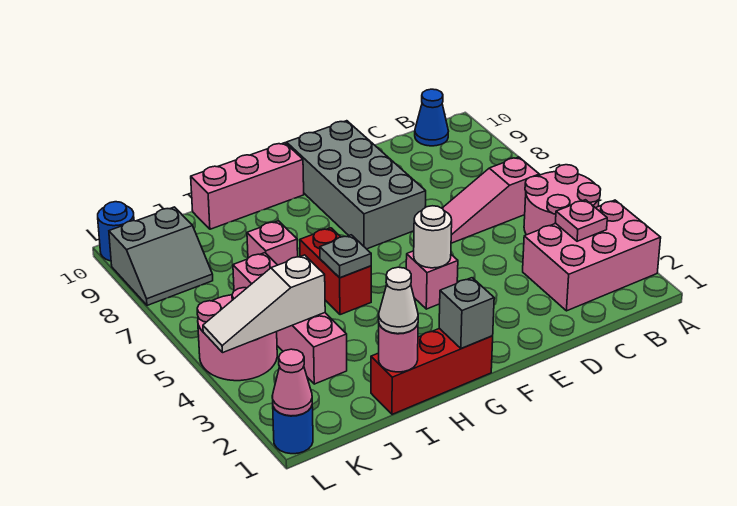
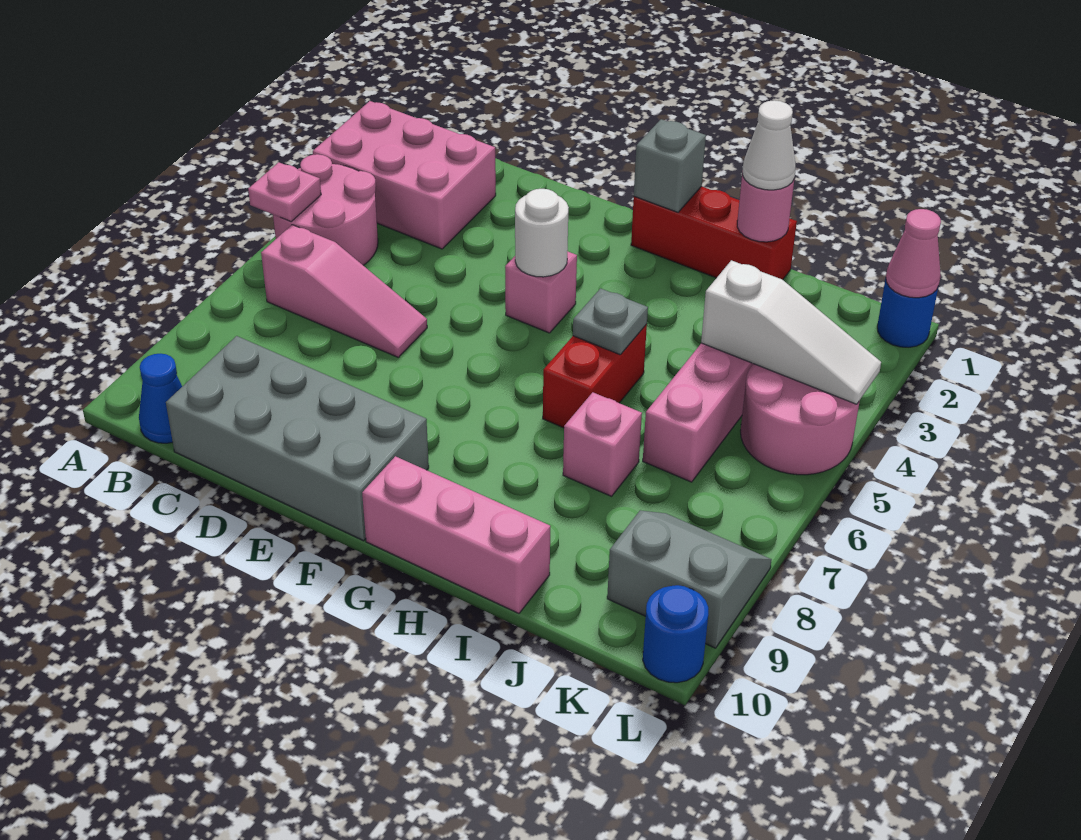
pink plate B3 level 2 -> pink plate A5 level 2
grey brick E7:F10 level 1 -> grey brick C9:F10 level 1

